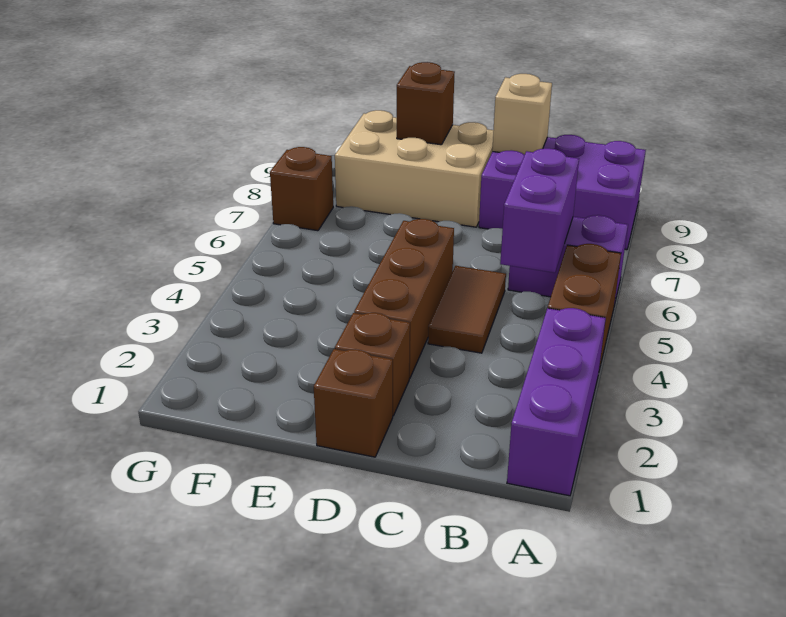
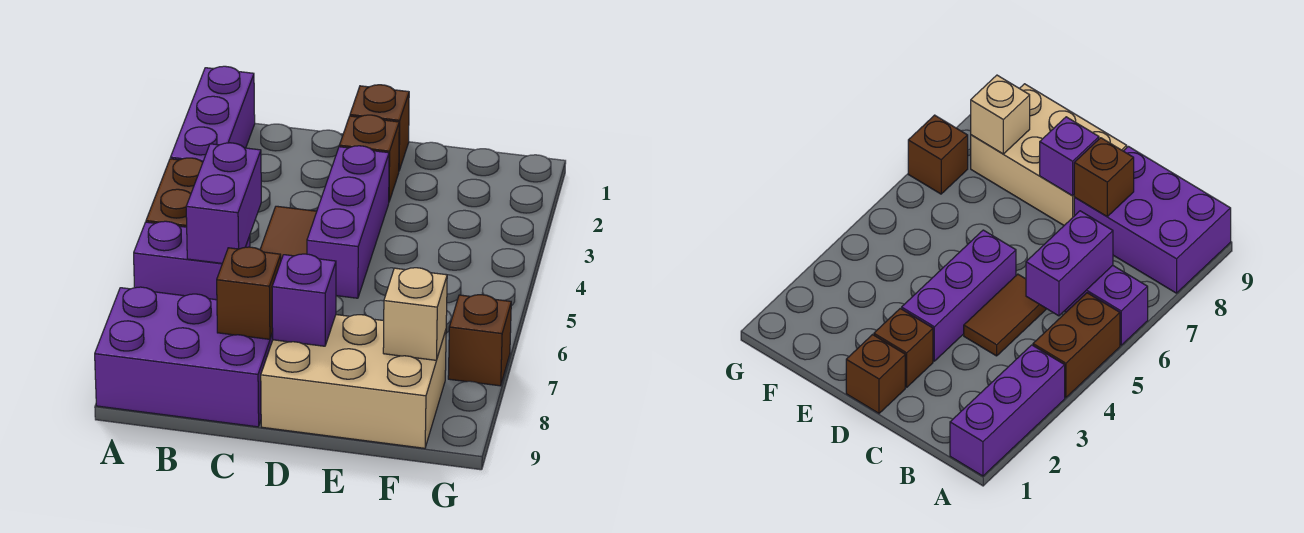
tan brick C9 level 2 -> tan brick F8 level 2
brown brick D3:D5 level 1 -> purple brick D3:D5 level 1
none -> purple brick D8 level 2
brown brick E9 level 2 -> brown brick C8 level 2

